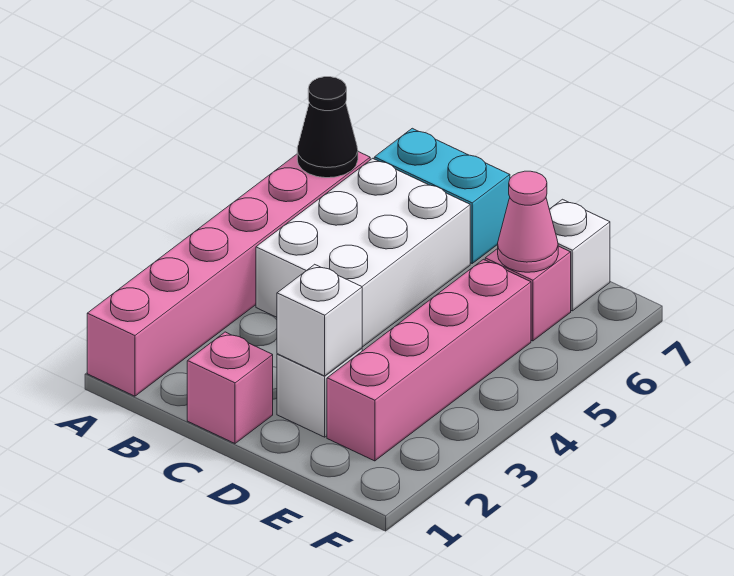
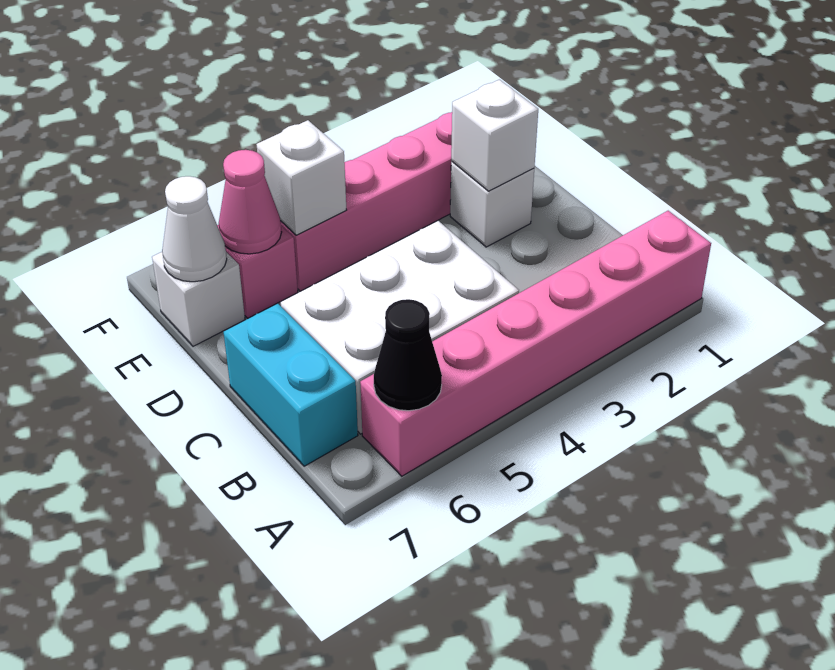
pink brick C1 level 1 -> none
none -> white brick E5 level 2
none -> white cone E7 level 2

